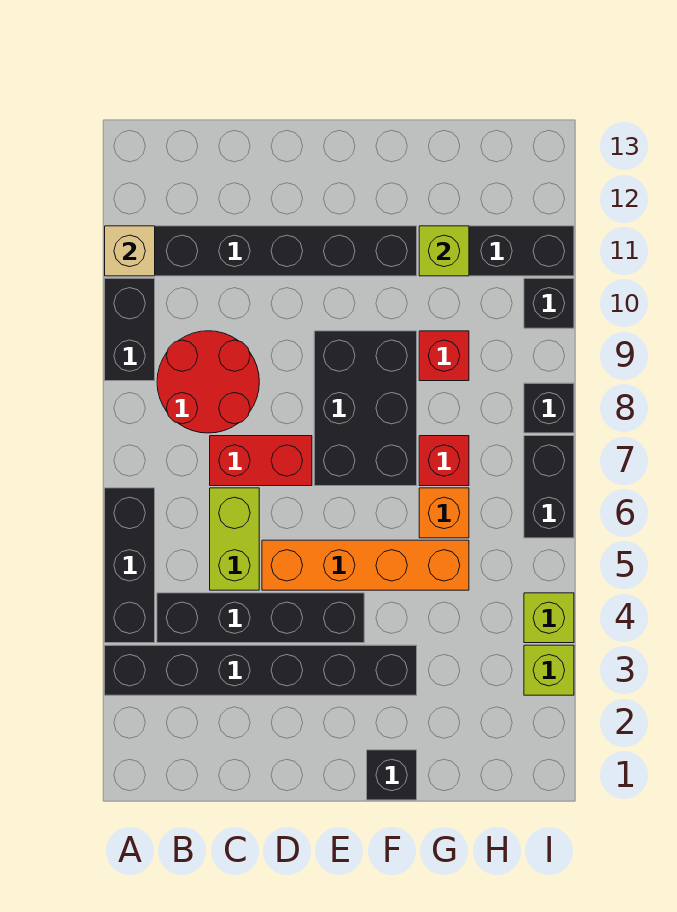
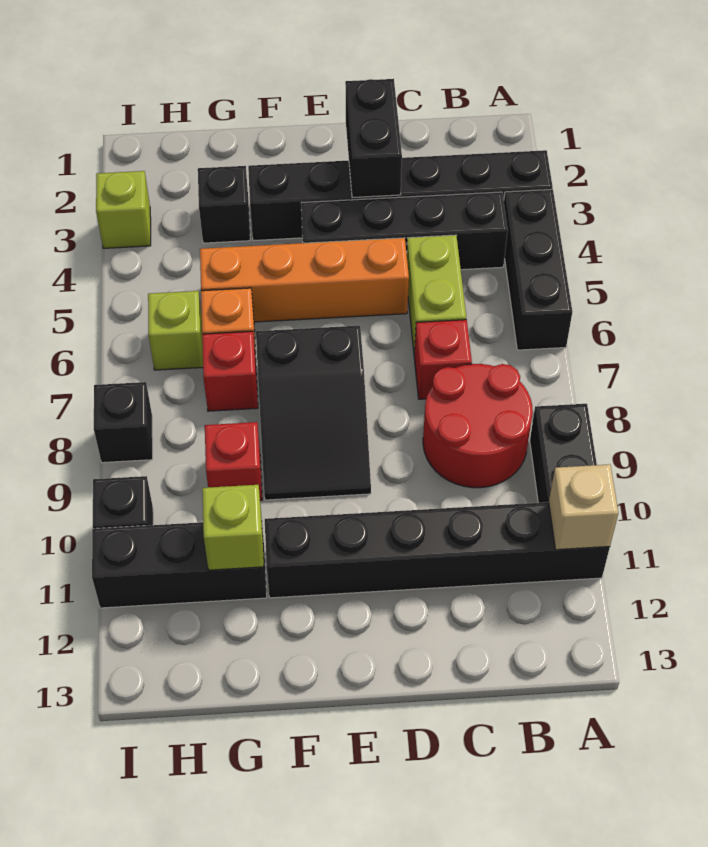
red brick C7:D7 level 1 -> red brick C7 level 1
black brick E7:F9 level 1 -> black slope E7:F9 level 1 top 7
black brick F1 level 1 -> black brick G3 level 1
lime brick I4 level 1 -> lime brick H6 level 1
black brick I6:I7 level 1 -> black brick D2:D3 level 2

